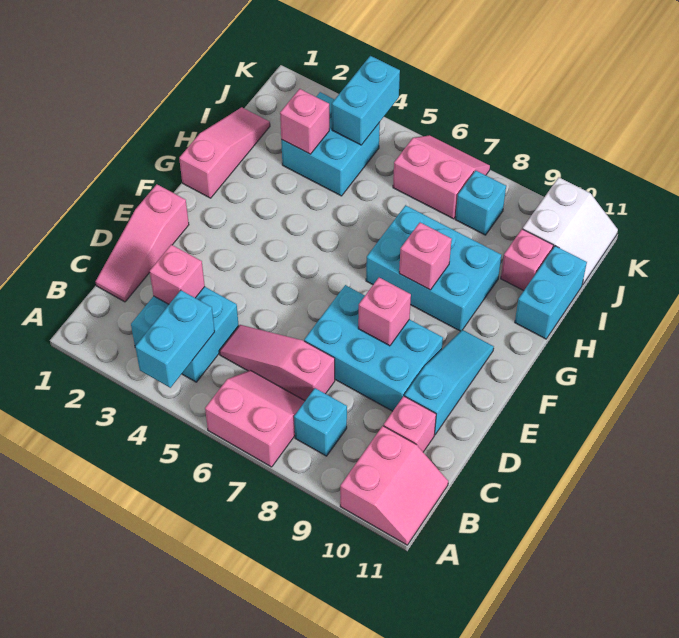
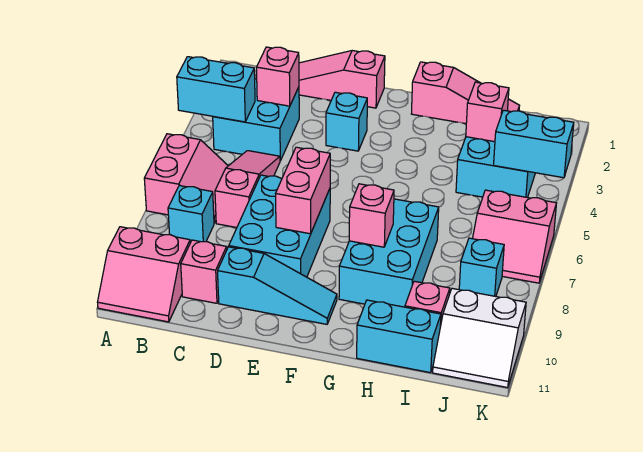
none -> cyan brick E3 level 1
pink brick E8 level 2 -> pink brick E7:E8 level 2
pink slope J6:K7 level 1 top J -> pink slope J6:K7 level 1 top 6

